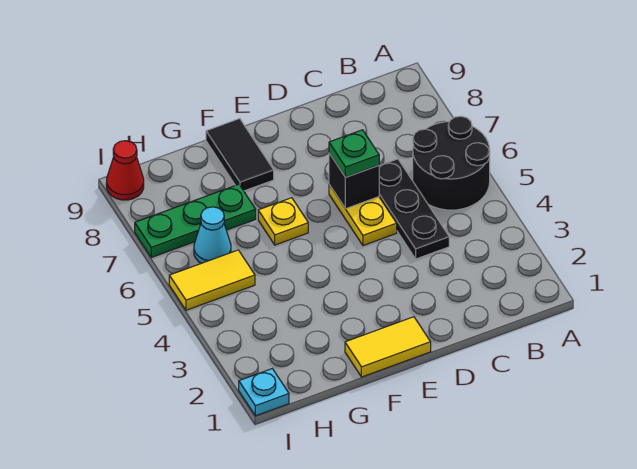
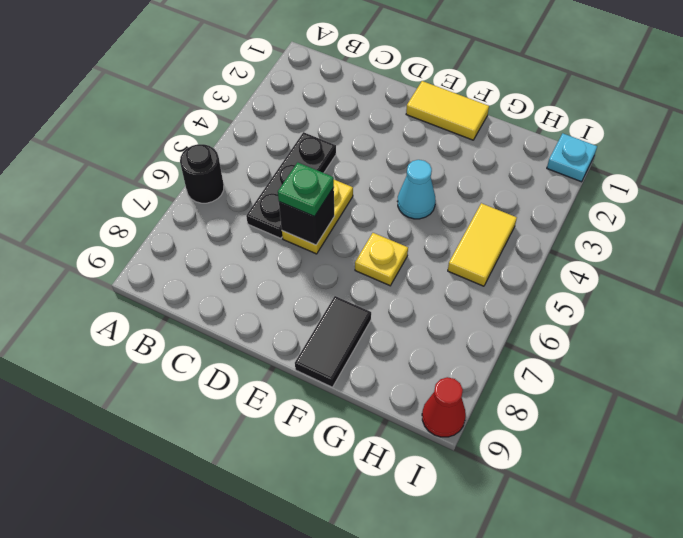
black round brick A5:B6 level 1 -> black round brick A6 level 1
green plate G7:I7 level 1 -> none
yellow tile H5:I5 level 1 -> yellow tile H4:H5 level 1
cyan cone H6 level 1 -> cyan cone F4 level 1

